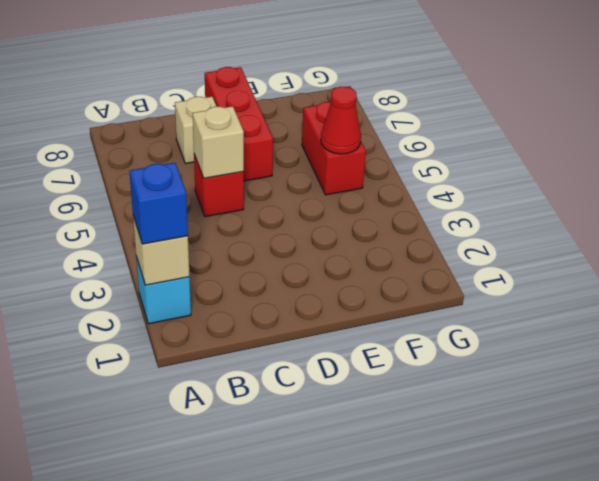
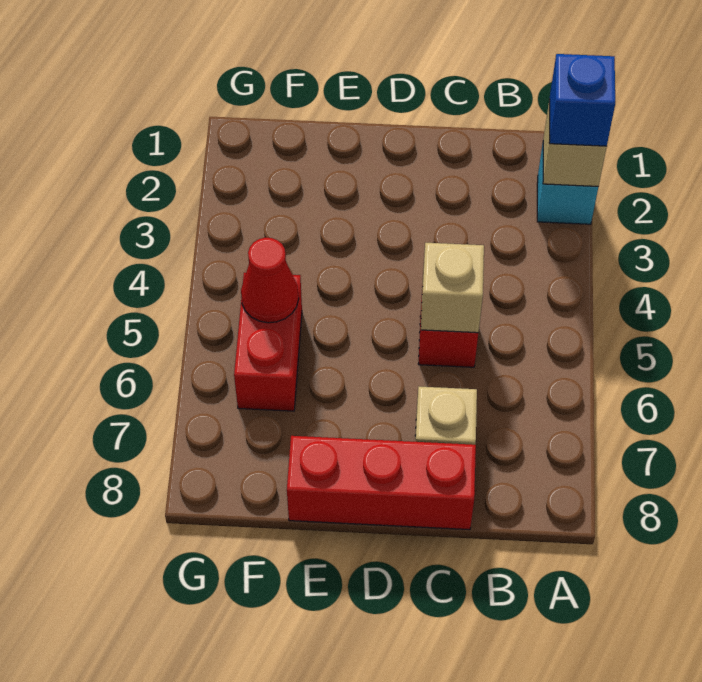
red brick D6:D8 level 1 -> red brick C8:E8 level 1

